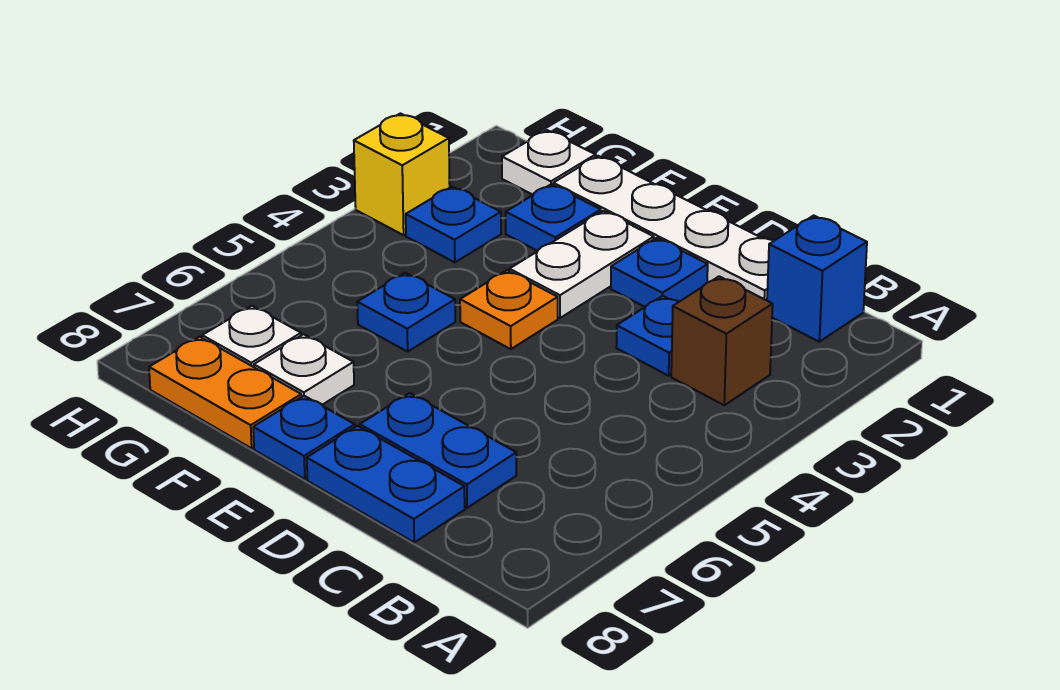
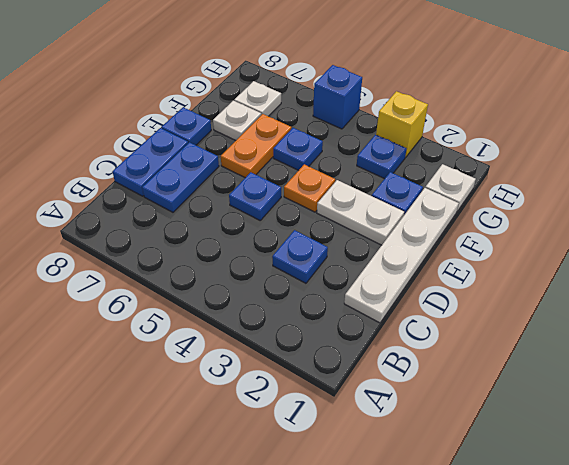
blue brick B1 level 1 -> blue brick H5 level 1
brown brick B3 level 1 -> none
blue plate D2 level 1 -> blue plate D5 level 1
orange plate F8:G8 level 1 -> orange plate E6:F6 level 1

